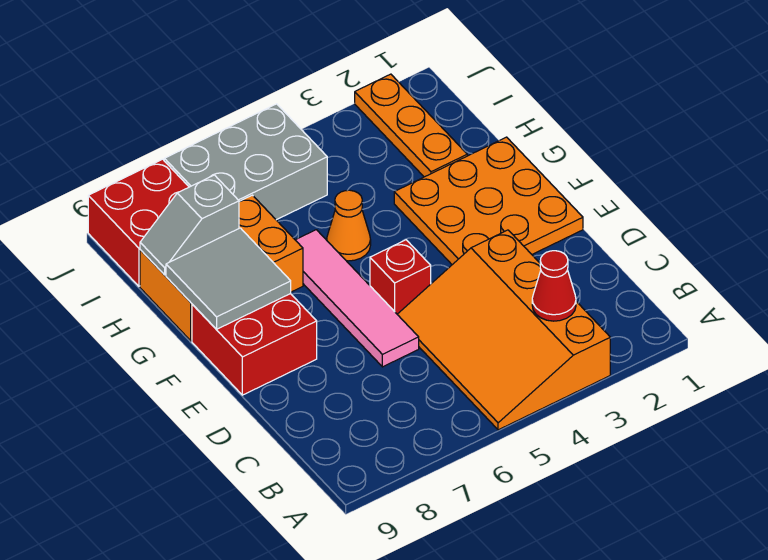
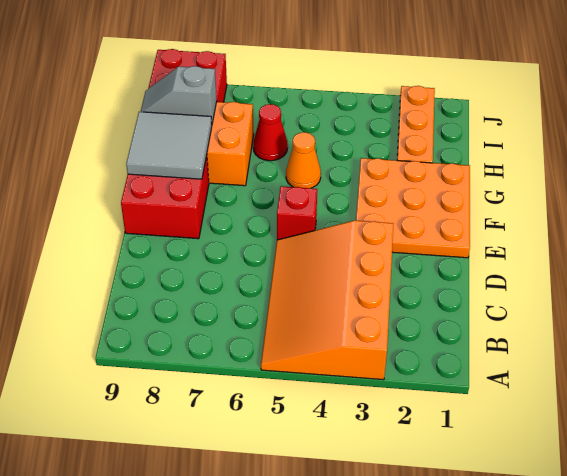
red cone B3 level 2 -> red cone H6 level 1
pink tile D6:G6 level 1 -> none
grey brick I5:J7 level 1 -> none

